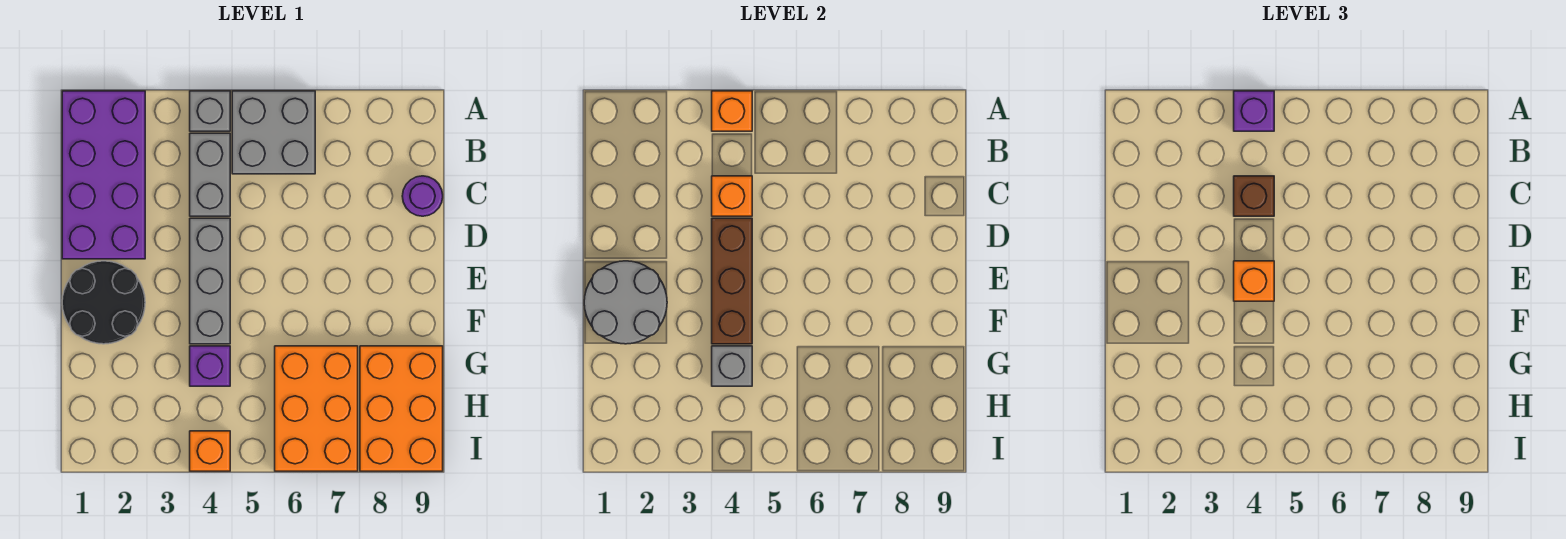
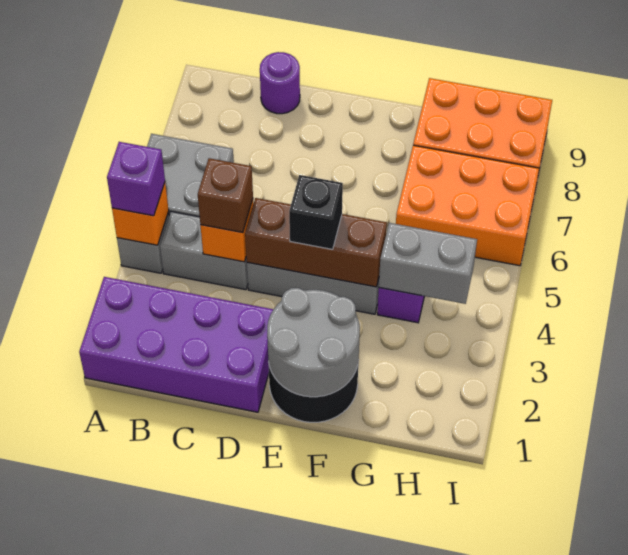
orange brick E4 level 3 -> black brick E4 level 3
grey brick G4 level 2 -> grey brick G4:H4 level 2
orange brick I4 level 1 -> none

